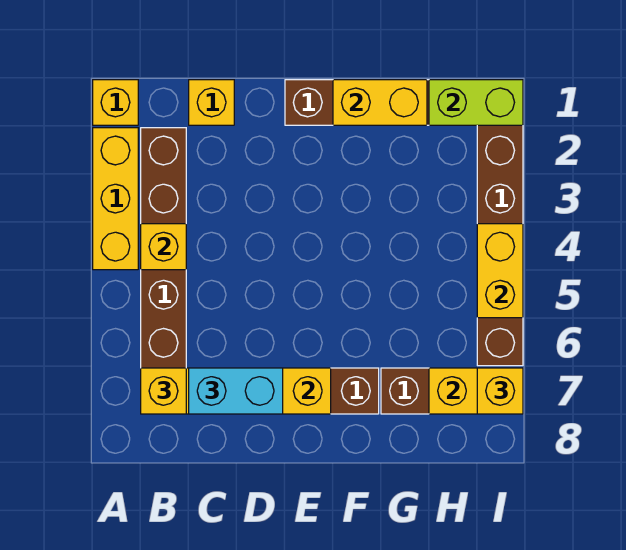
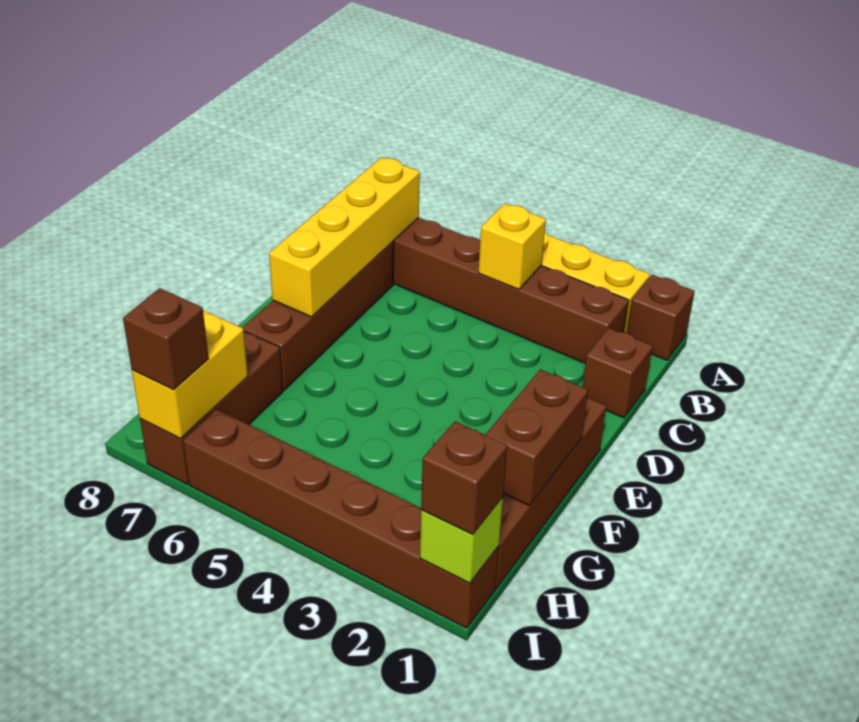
yellow brick A1 level 1 -> brown brick A1 level 1
yellow brick B7 level 3 -> none
yellow brick C1 level 1 -> brown brick C1 level 1
cyan brick C7:D7 level 3 -> none
yellow brick F1:G1 level 2 -> brown brick F1:G1 level 2
lime brick H1:I1 level 2 -> lime brick I1 level 2
none -> brown brick I1 level 3
yellow brick I4:I5 level 2 -> none
yellow brick I7 level 3 -> brown brick I7 level 3

